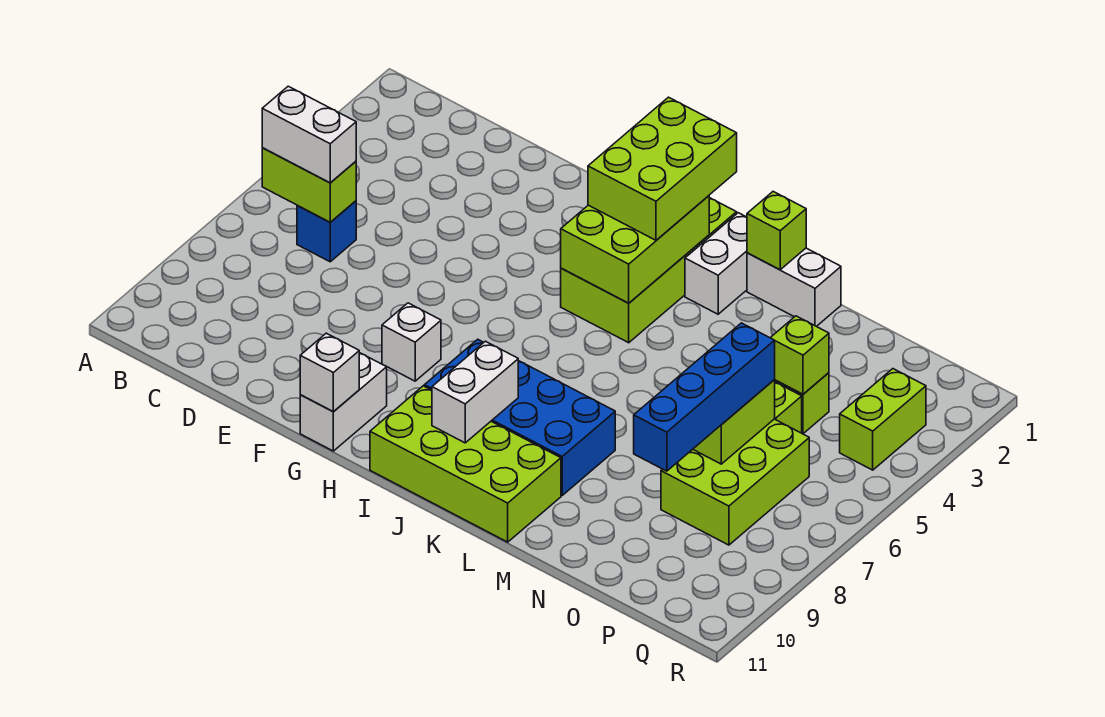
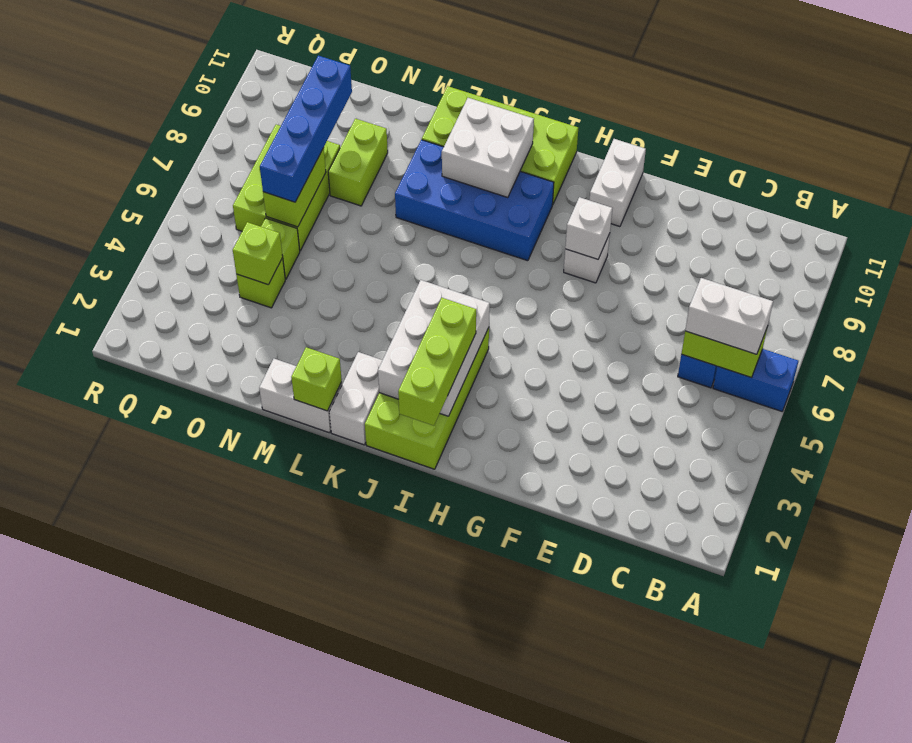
none -> blue brick A6:B6 level 1
white brick G11 level 2 -> white brick G8 level 2
lime brick I1:J3 level 3 -> lime brick I1:I3 level 3
lime brick I2:J4 level 2 -> white brick I2:J4 level 2
white brick J9:J10 level 2 -> white brick J9:K10 level 2
lime brick Q3:Q4 level 1 -> lime brick N8:N9 level 1

